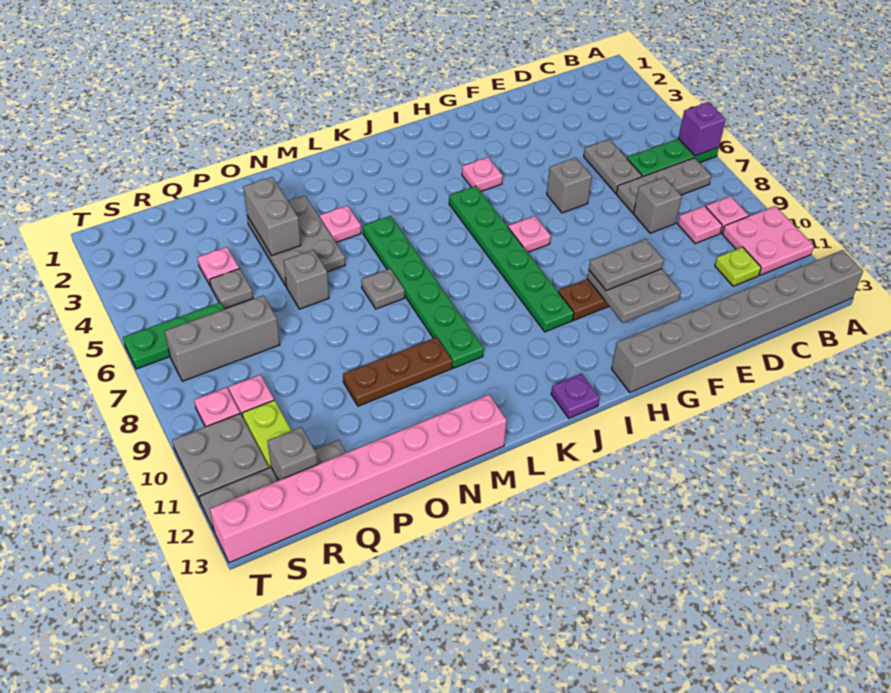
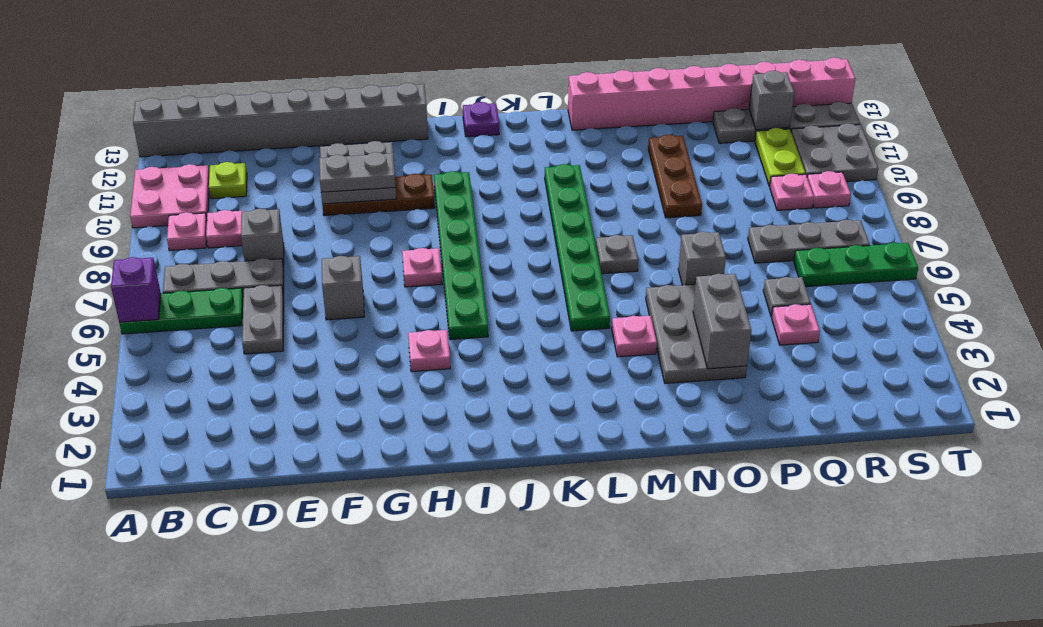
brown plate M10:O10 level 1 -> brown plate O9:O11 level 1
grey brick Q7:S7 level 1 -> grey plate Q7:S7 level 1

